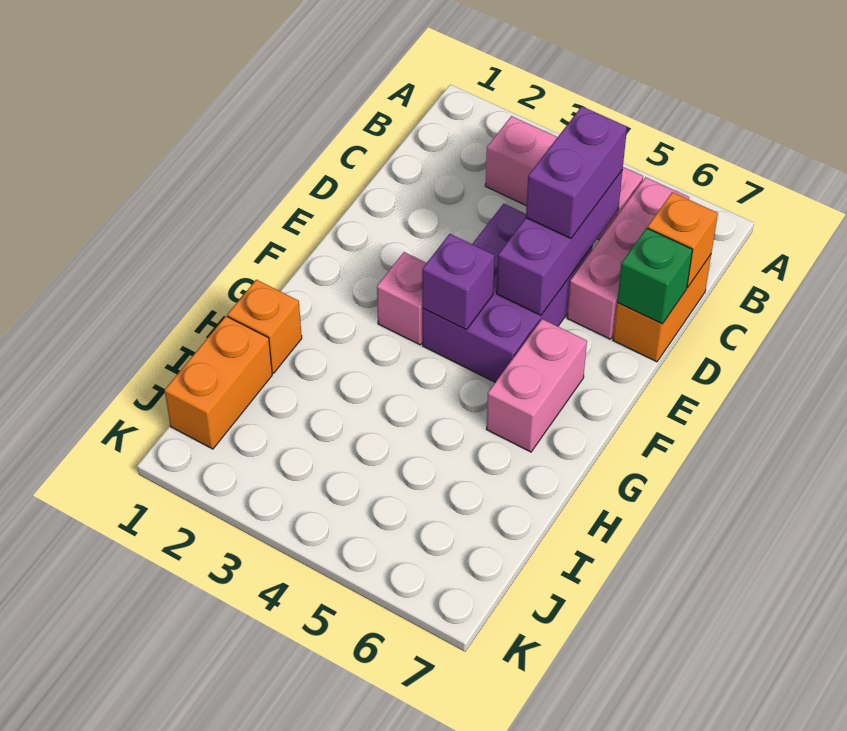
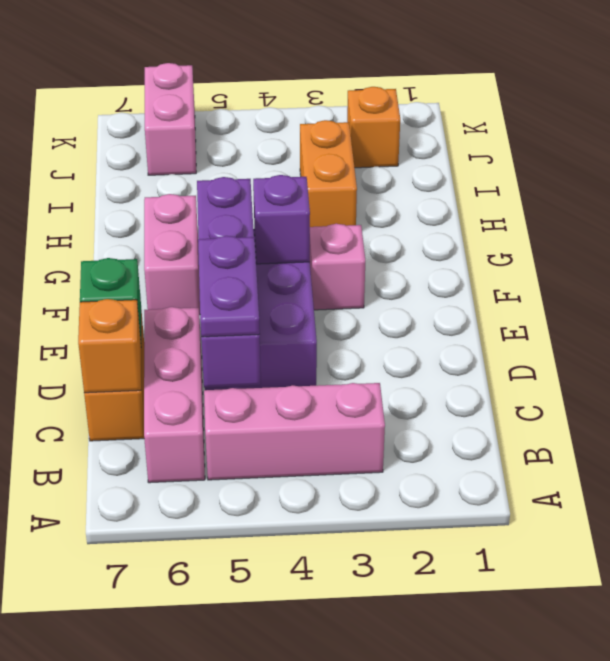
purple brick C5:E5 level 2 -> purple brick C5:F5 level 2
purple brick C5:D5 level 3 -> purple plate C5:D5 level 3
orange brick H1 level 1 -> orange brick J2 level 1
orange brick I1:J1 level 1 -> orange brick H3:I3 level 1
none -> pink brick J6:K6 level 1

